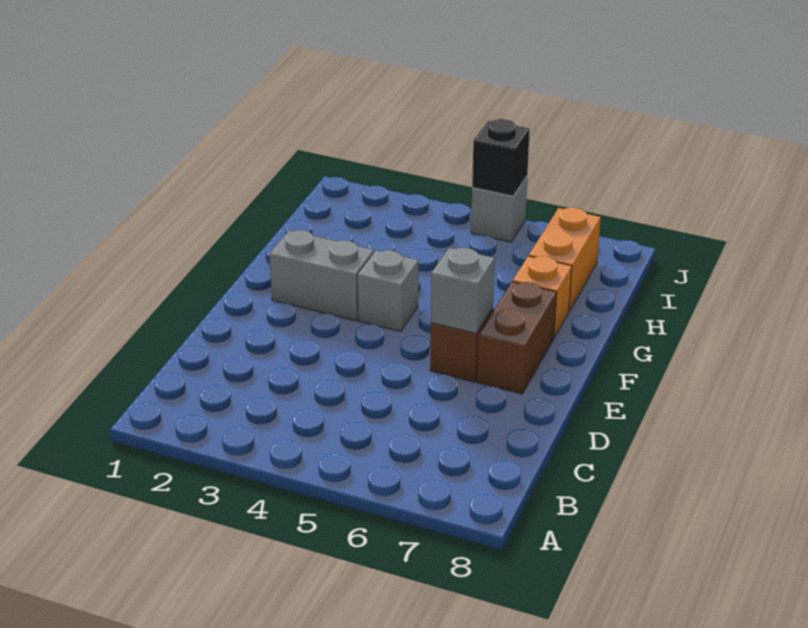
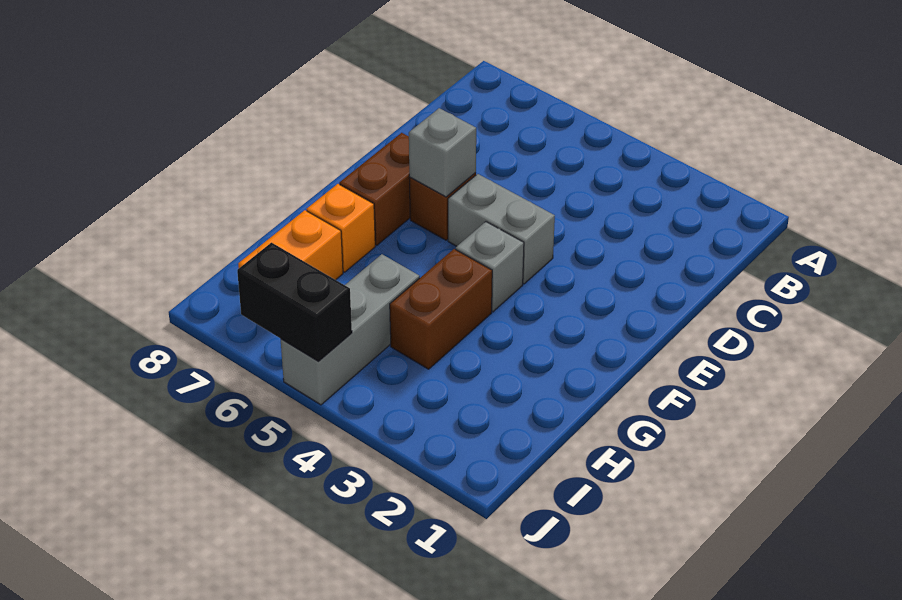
grey brick F2:F3 level 1 -> grey brick E4:E5 level 1
none -> brown brick G4:H4 level 1
grey brick J5 level 1 -> grey brick H5:J5 level 1
black brick J5 level 2 -> black brick J5:J6 level 2

